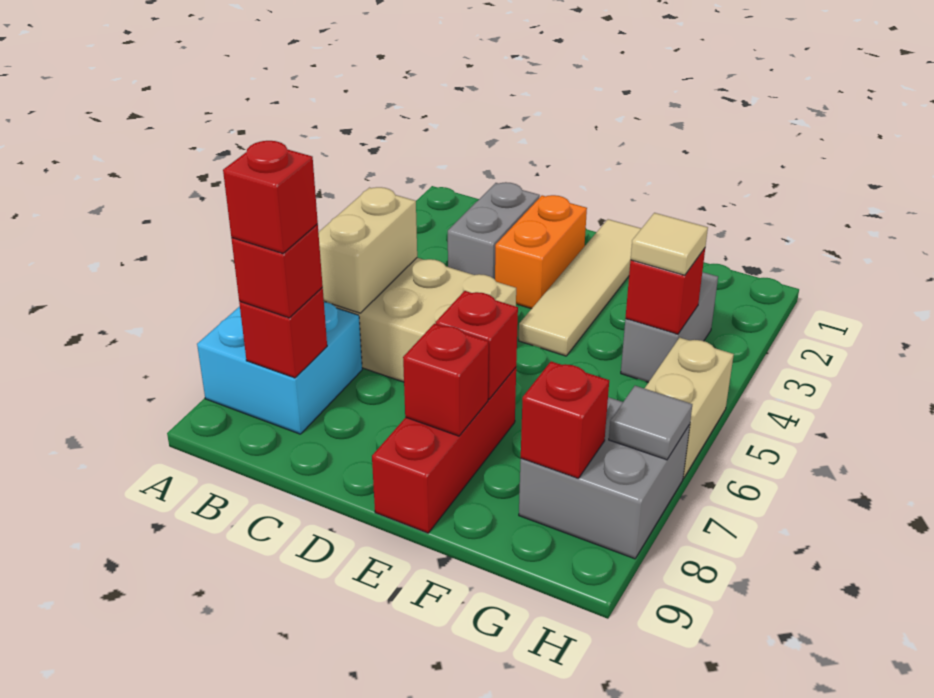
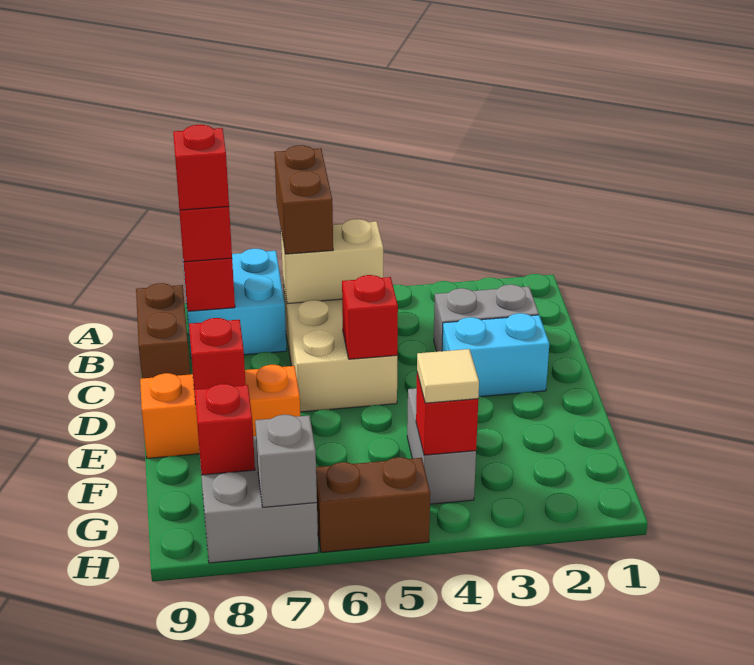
none -> brown brick A6:B6 level 3
none -> brown brick B9:C9 level 1
orange brick D2:D3 level 1 -> cyan brick D2:D3 level 1
tan tile E1:E4 level 1 -> none
red brick E7:E9 level 1 -> orange brick E7:E9 level 1
red brick E7 level 2 -> red brick D5 level 2
grey brick G3:G4 level 1 -> grey brick F4:G4 level 1
tan brick H5:H6 level 1 -> brown brick H5:H6 level 1
grey tile H7 level 2 -> grey brick H7 level 2

